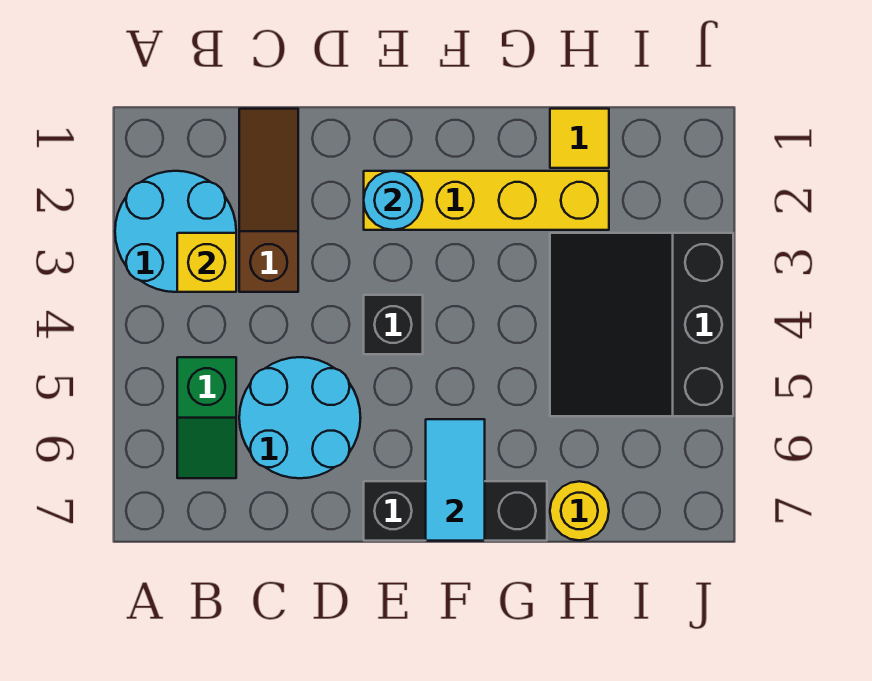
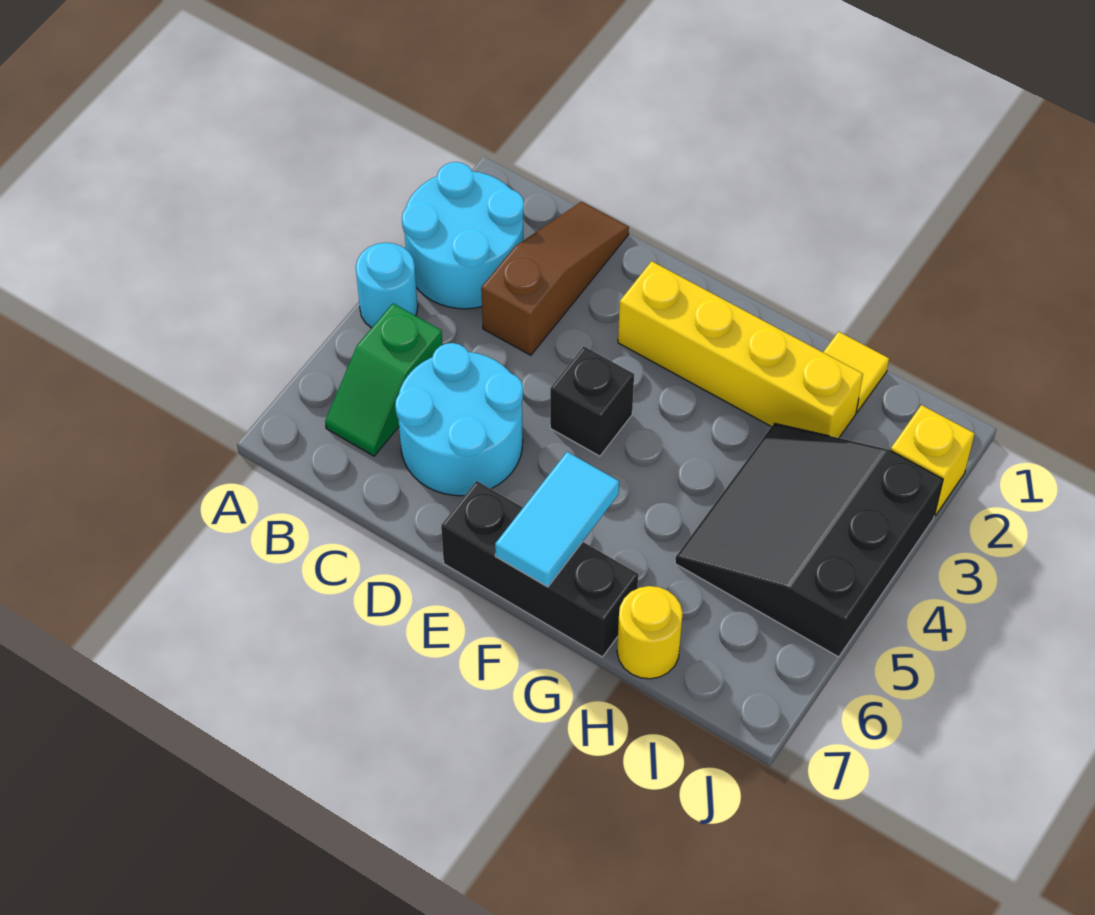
yellow brick B3 level 2 -> yellow brick J2 level 1
cyan round brick E2 level 2 -> cyan round brick A4 level 1

